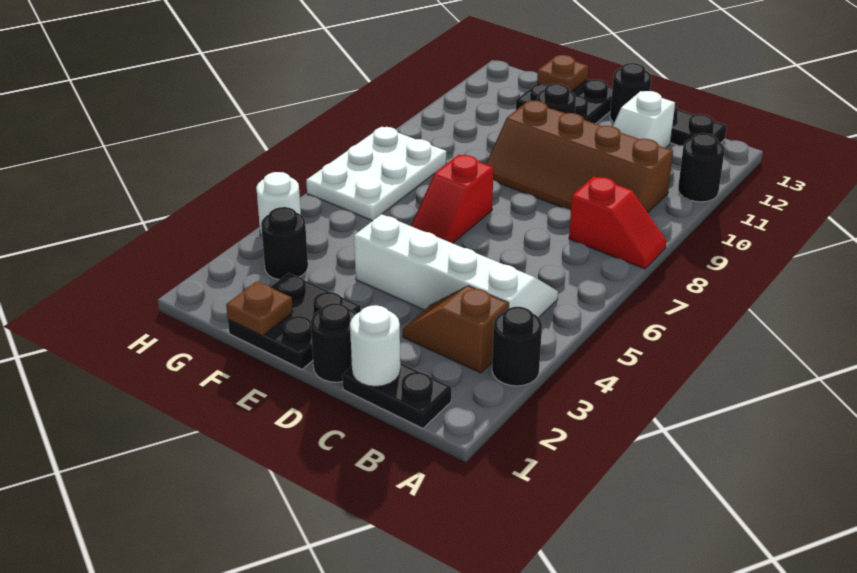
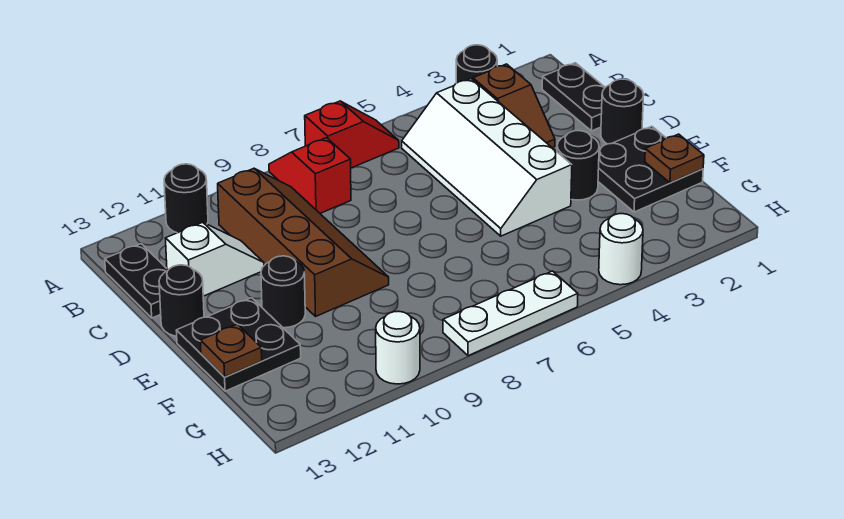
white round brick C1 level 2 -> white round brick H10 level 1
red slope E6:E7 level 1 top 7 -> red slope A6:A7 level 1 top 7
black round brick G3 level 1 -> black round brick E3 level 1
white plate G6:H8 level 1 -> white plate H6:H8 level 1

